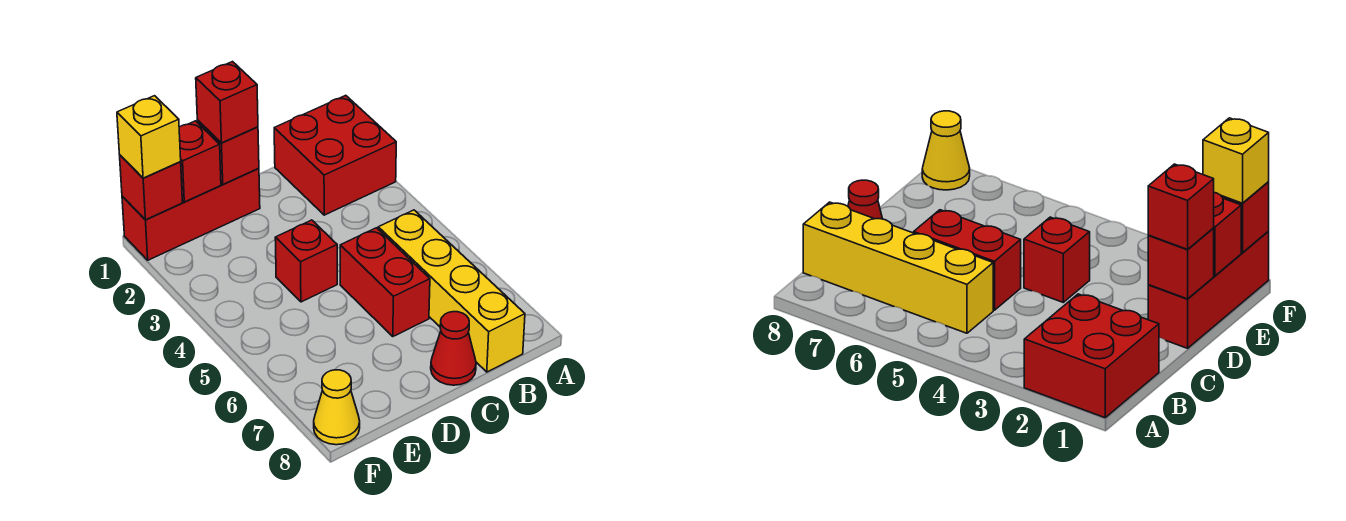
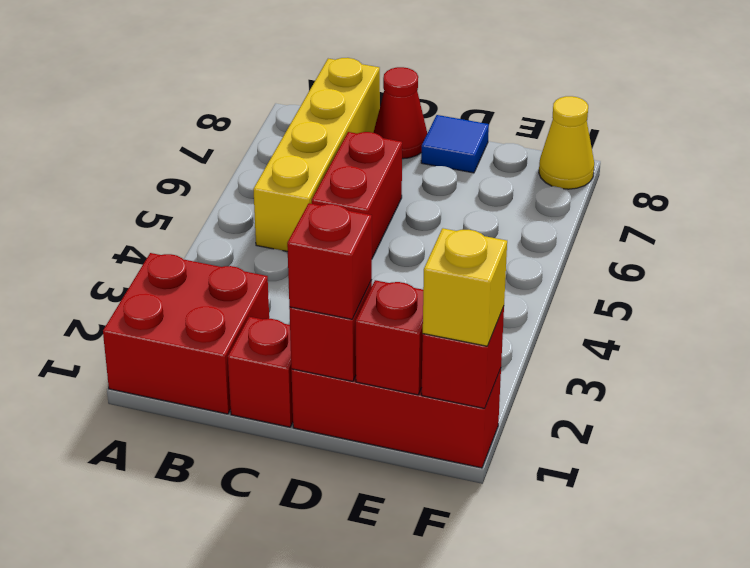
red brick D4 level 1 -> red brick C1 level 1
none -> blue tile D8 level 1

